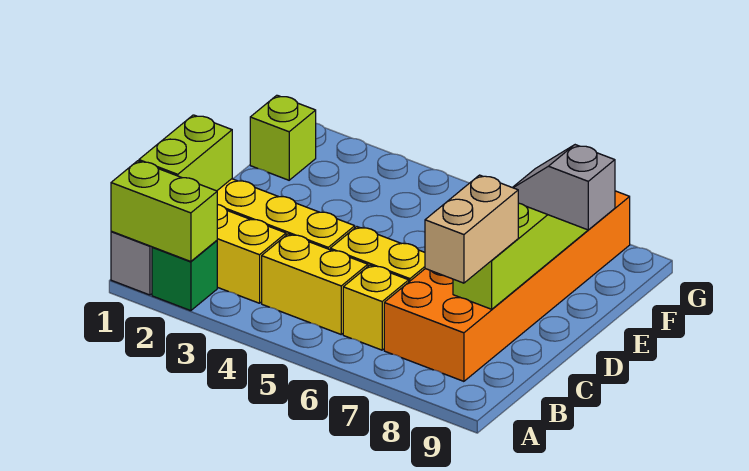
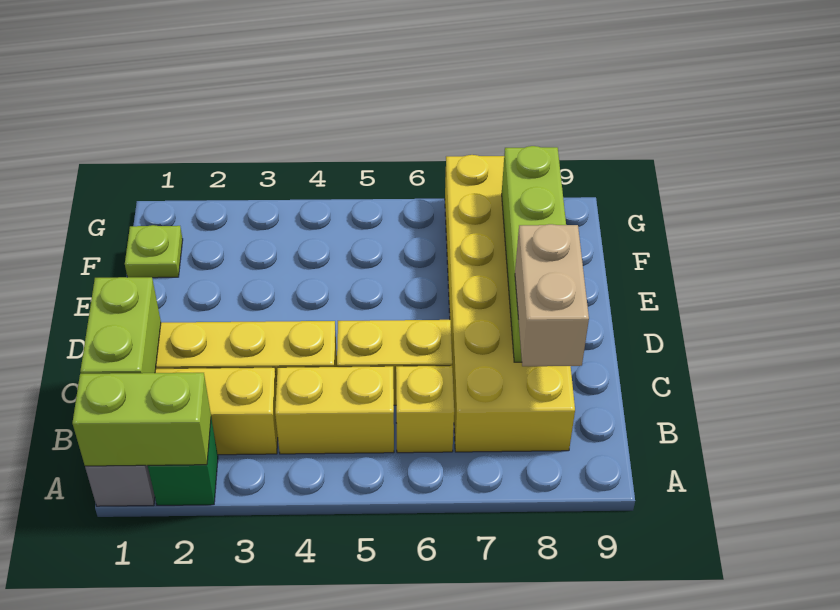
orange brick B7:G8 level 1 -> yellow brick B7:G8 level 1
grey slope E8:E9 level 3 top 9 -> none
lime brick F1 level 1 -> lime plate F1 level 1

